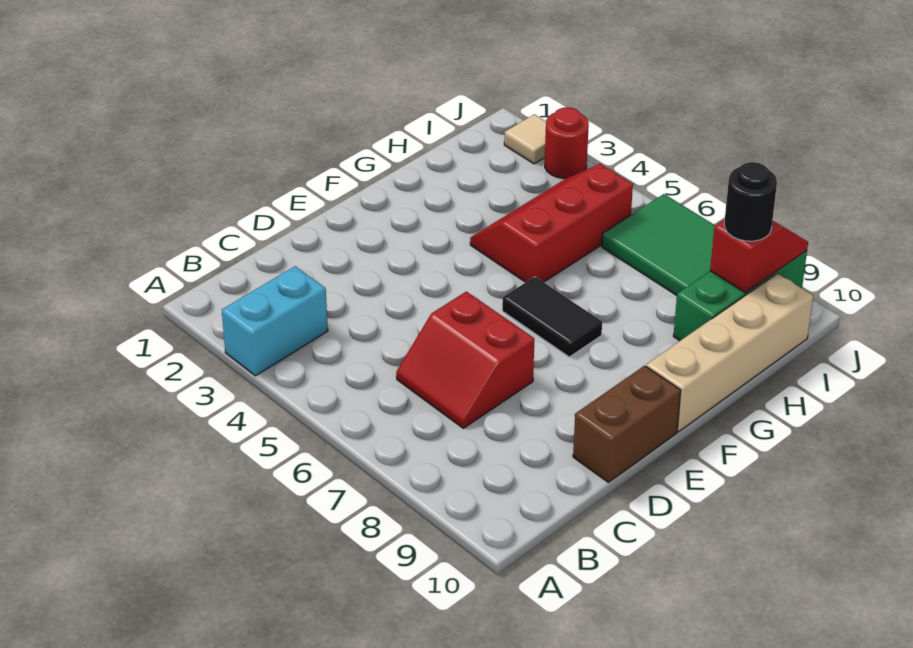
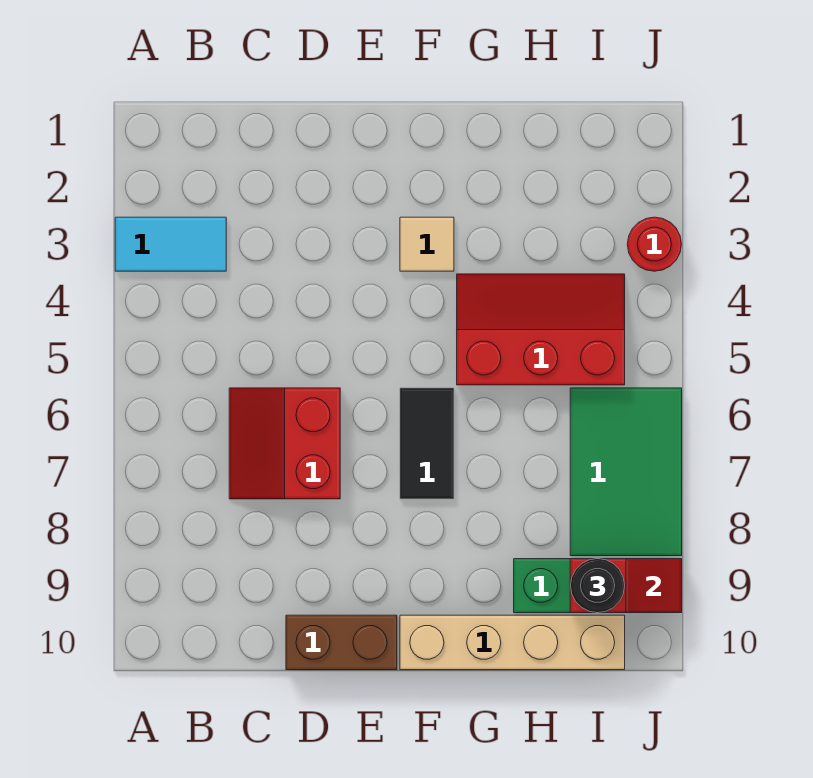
cyan brick A3:B3 level 1 -> cyan tile A3:B3 level 1
tan tile J2 level 1 -> tan tile F3 level 1

